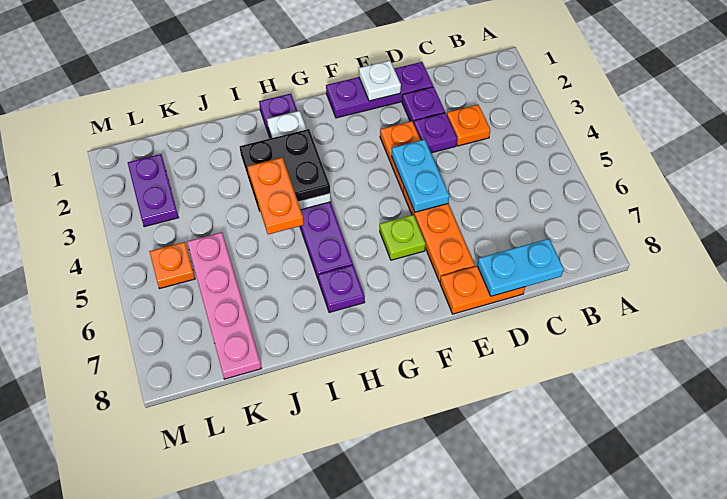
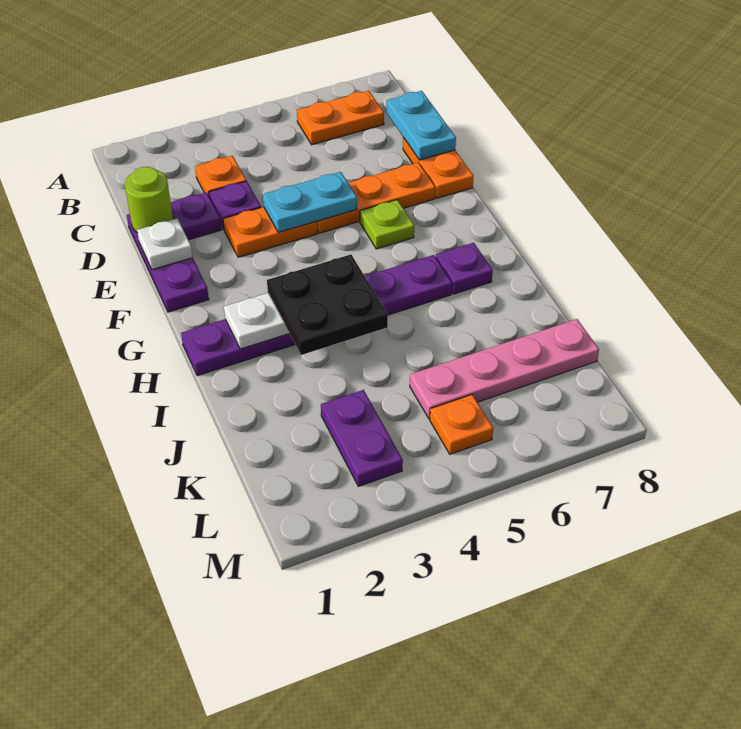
none -> lime round brick D1 level 2
orange plate I4:I5 level 4 -> orange plate B6:B7 level 1
purple plate L2:L3 level 1 -> purple plate K3:L3 level 1

